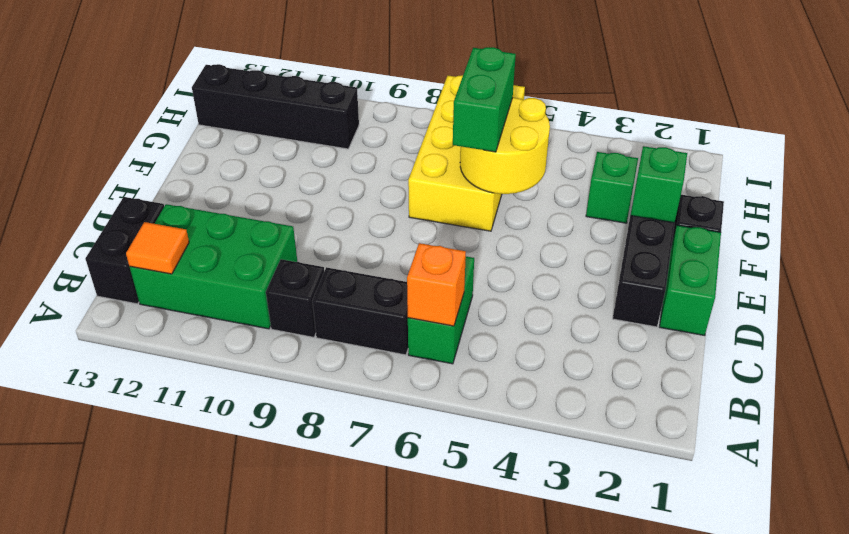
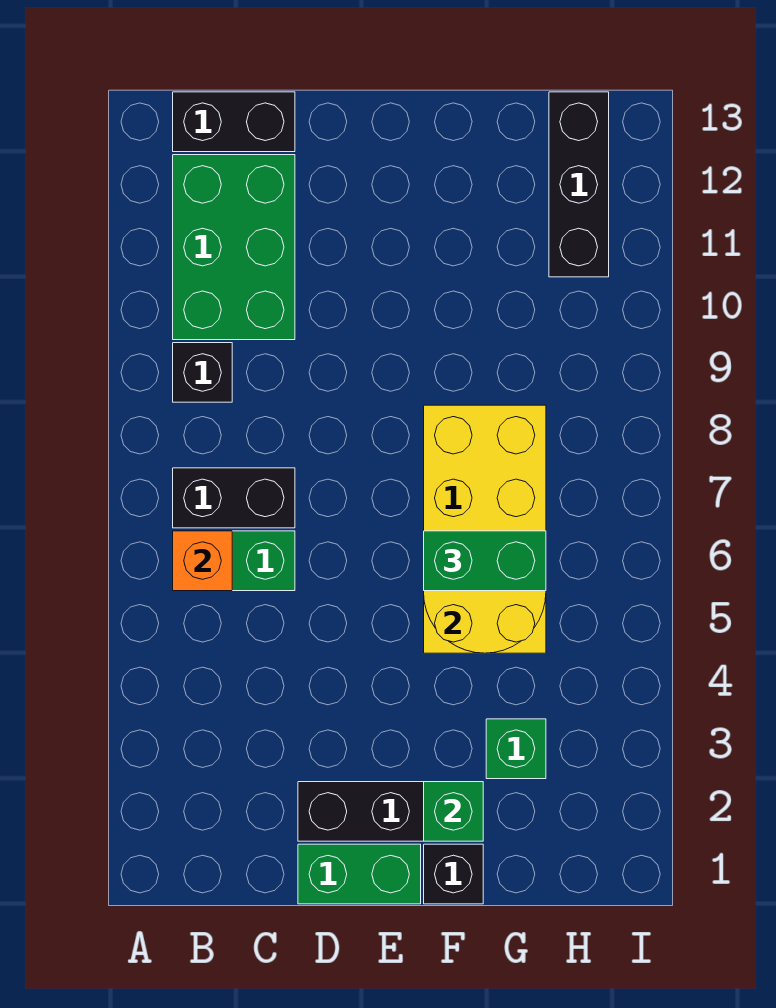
black brick B7:B8 level 1 -> black brick B7:C7 level 1
orange tile B12 level 2 -> none
yellow brick F6:I7 level 1 -> yellow brick F5:G8 level 1
black brick H10:H13 level 1 -> black brick H11:H13 level 1

